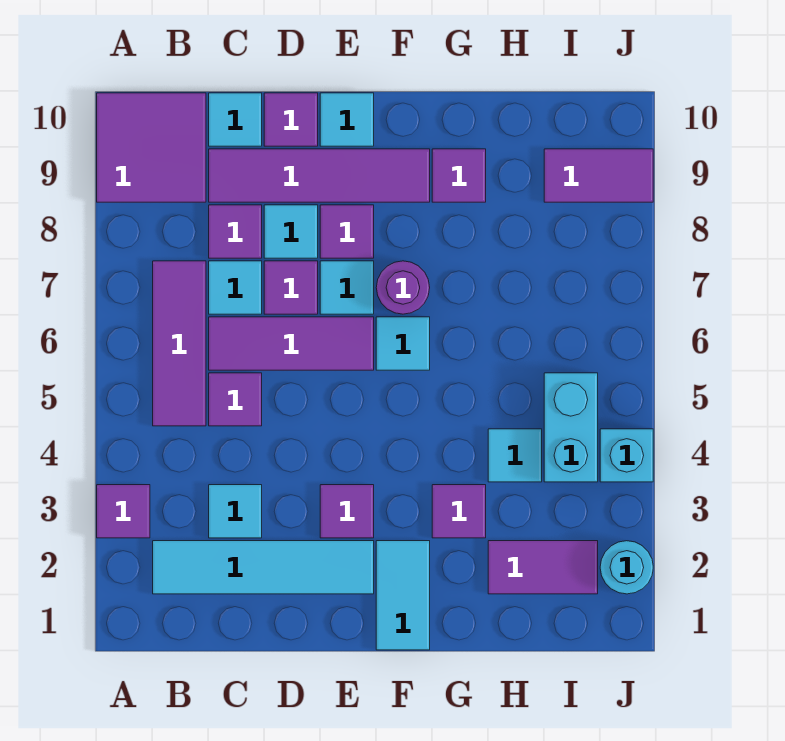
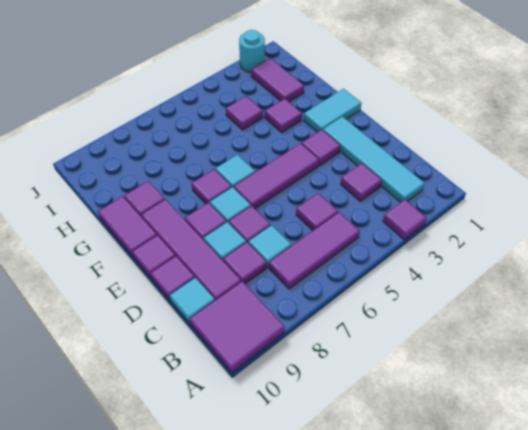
cyan tile C3 level 1 -> purple tile C3 level 1
purple tile C6:E6 level 1 -> purple tile E4:E6 level 1
cyan tile E10 level 1 -> purple tile E10 level 1
purple round brick F7 level 1 -> purple tile F7 level 1
cyan tile H4 level 1 -> purple tile H4 level 1
cyan brick I4:I5 level 1 -> none
purple tile I9:J9 level 1 -> purple tile F10:G10 level 1
cyan brick J4 level 1 -> none

